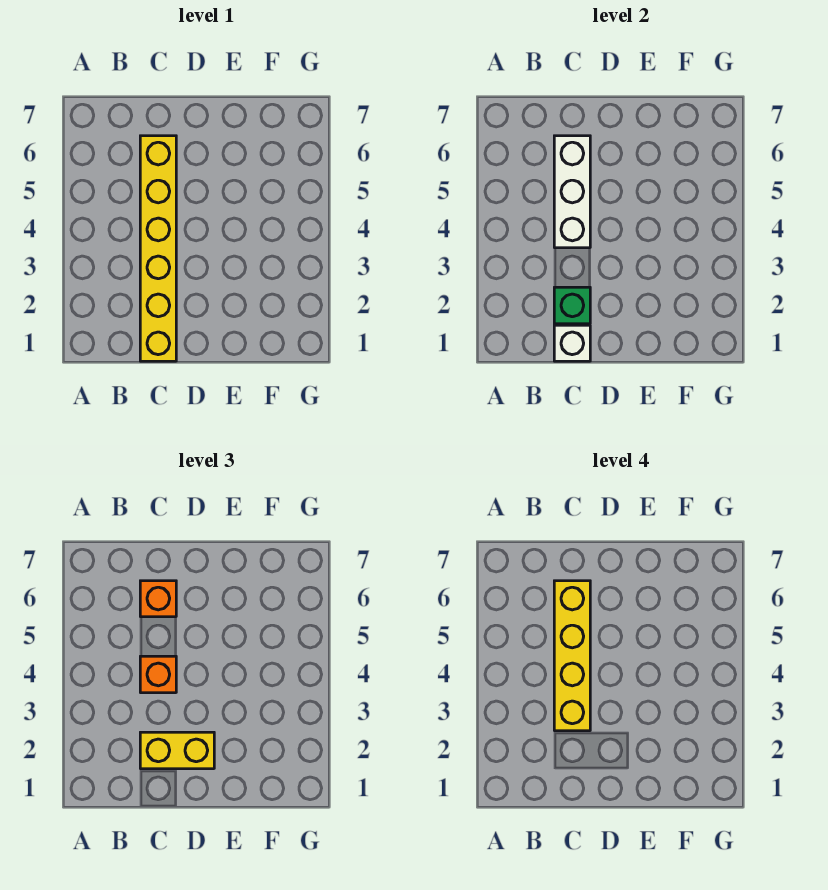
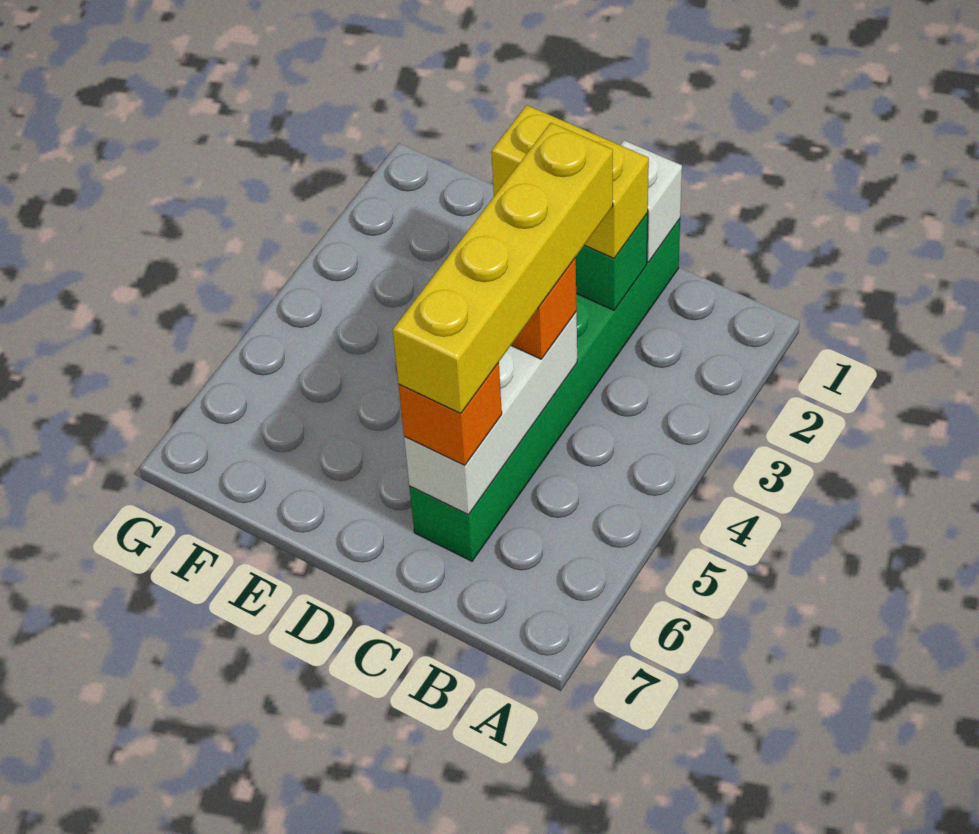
yellow brick C1:C6 level 1 -> green brick C1:C6 level 1

